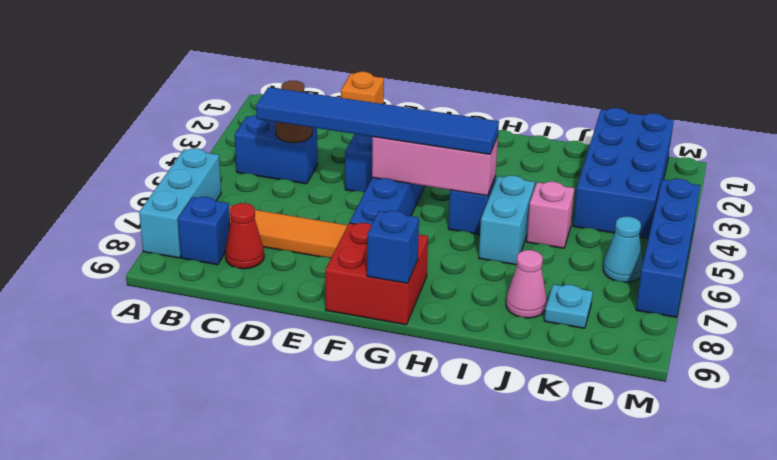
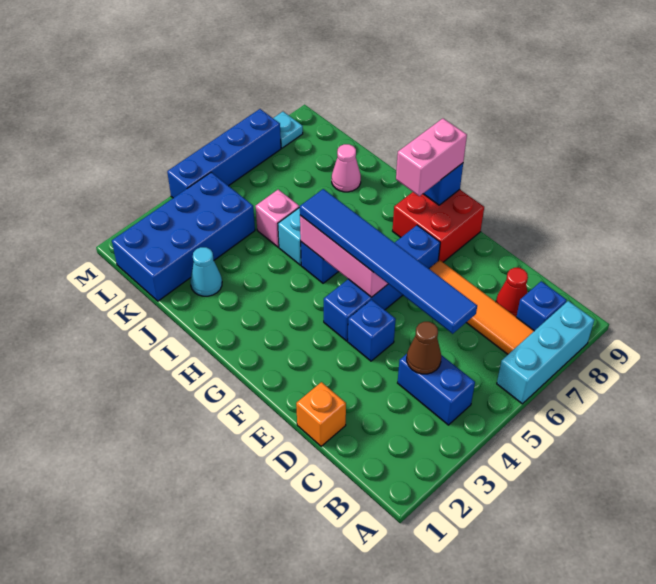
none -> pink brick G8:G9 level 3
cyan plate K8 level 1 -> cyan plate M8 level 1
cyan cone L6 level 1 -> cyan cone J2 level 1

